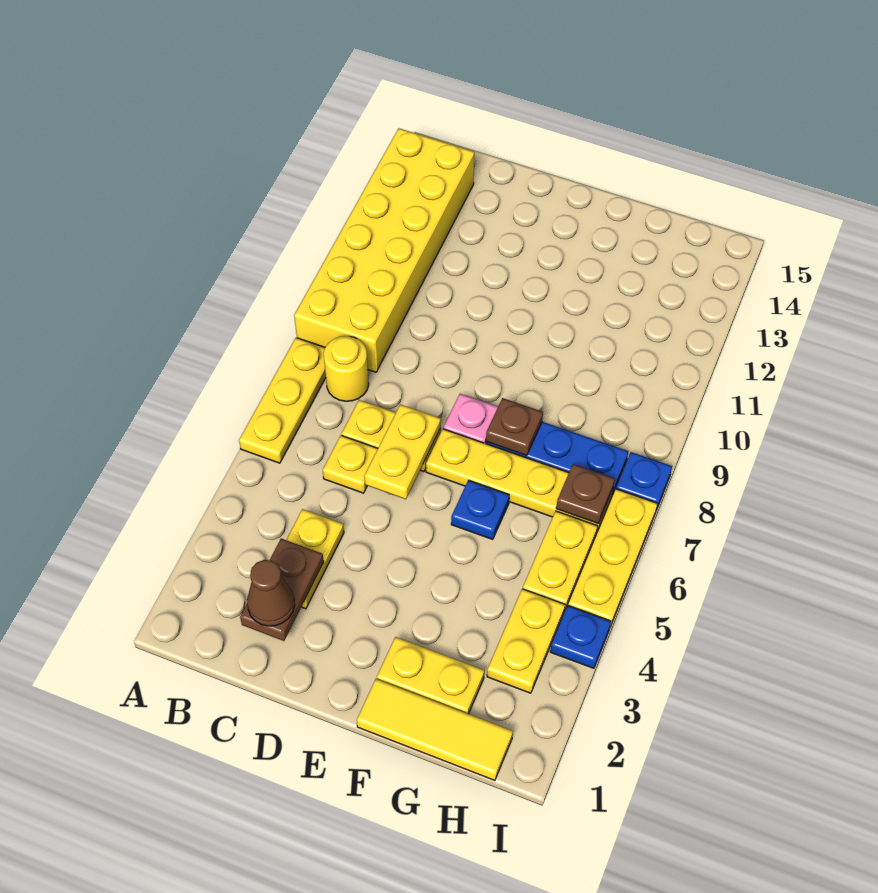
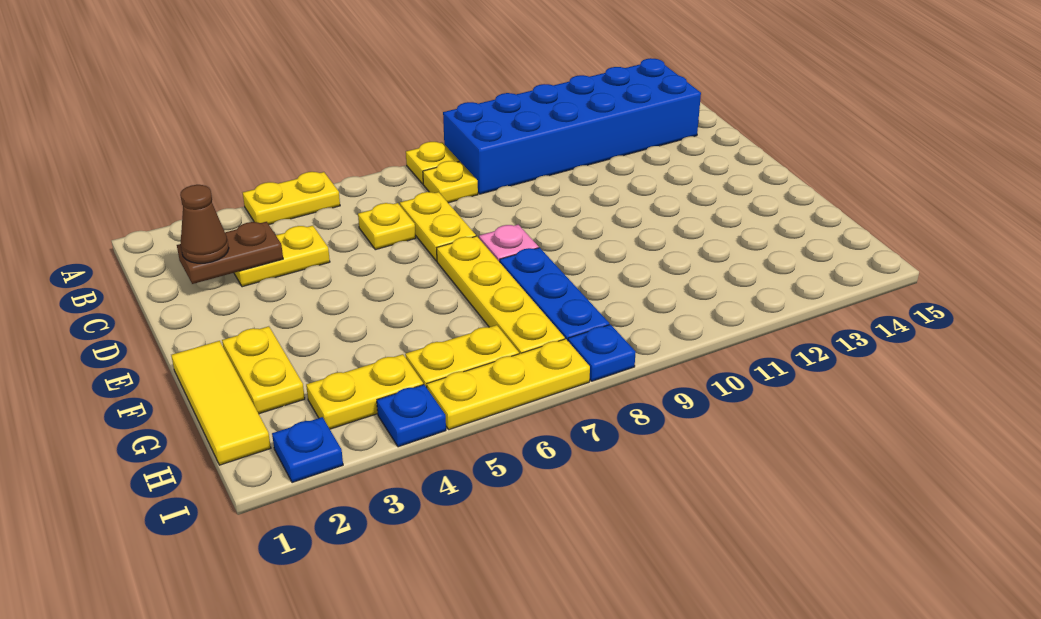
yellow plate A6:A8 level 1 -> yellow plate A8 level 1
yellow brick A9:B14 level 1 -> blue brick A9:B14 level 1
yellow round brick B8 level 1 -> yellow plate B8 level 1
yellow plate D6:D7 level 2 -> yellow plate A4:A5 level 1
blue plate F6 level 1 -> blue plate I2 level 1
brown plate F8 level 2 -> none
brown plate H7 level 2 -> none

